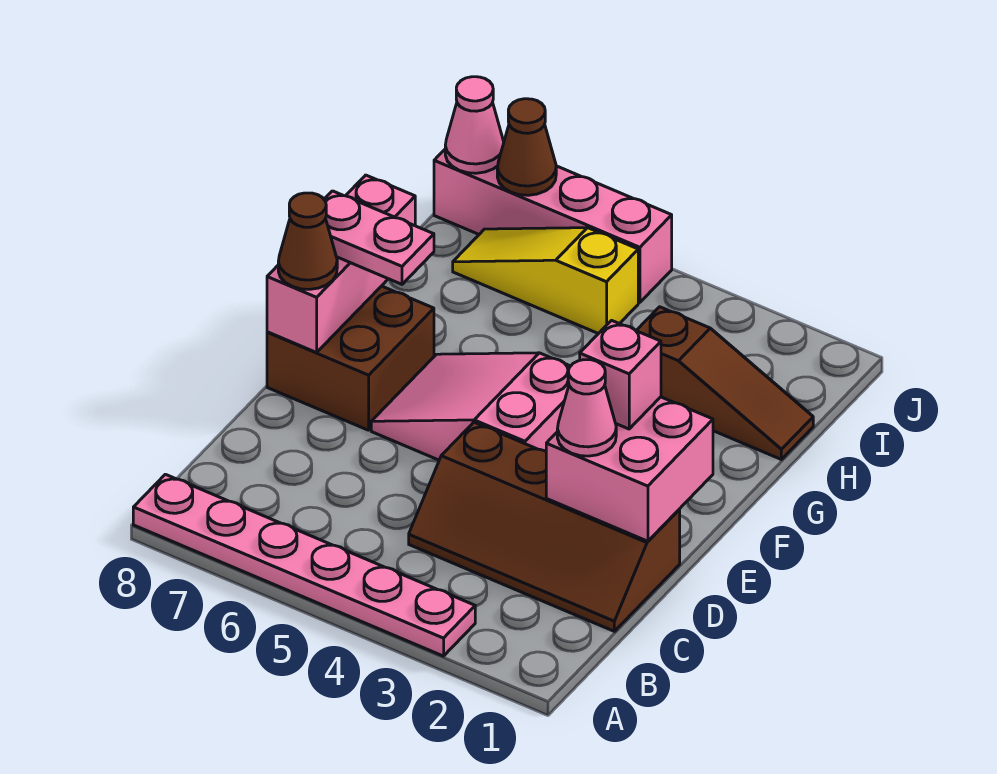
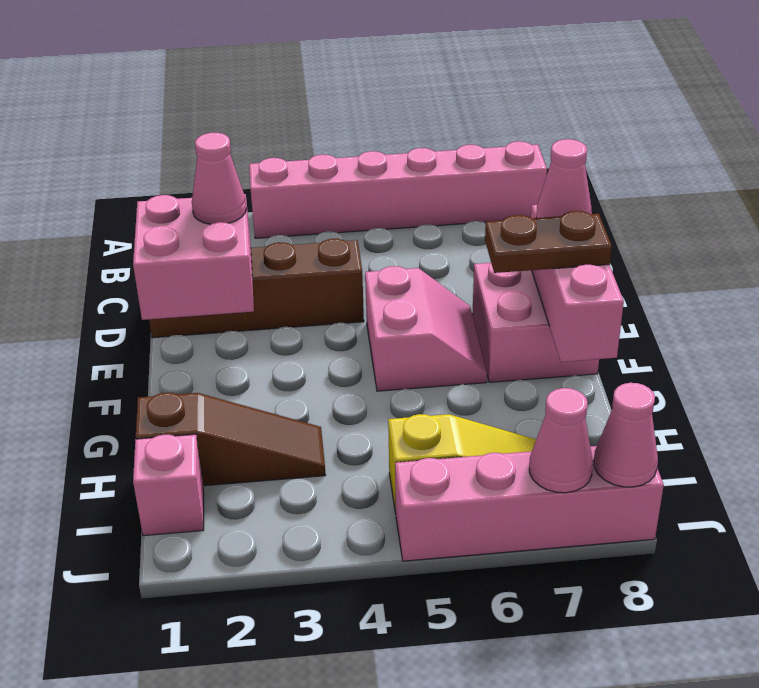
pink plate A3:A8 level 1 -> pink brick A3:A8 level 1
pink brick E2 level 3 -> pink brick I1 level 1
pink slope E4:F6 level 1 top 4 -> pink slope E5:F6 level 1 top 5
brown brick E7:F8 level 1 -> pink brick E7:F8 level 1
brown cone E8 level 3 -> pink cone E8 level 3
pink plate F7:F8 level 3 -> brown plate F7:F8 level 3
brown slope H1:H3 level 1 top 3 -> brown slope H1:H3 level 1 top 1
brown cone J7 level 2 -> pink cone J7 level 2

